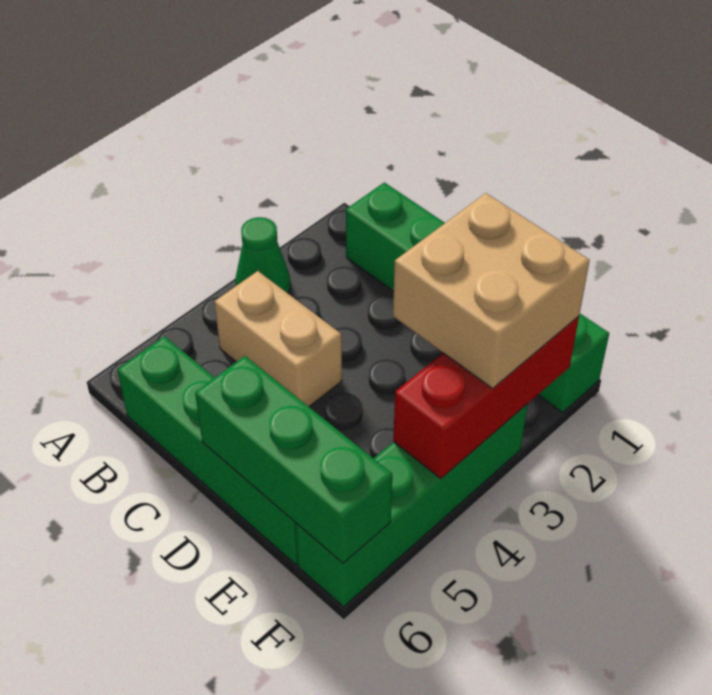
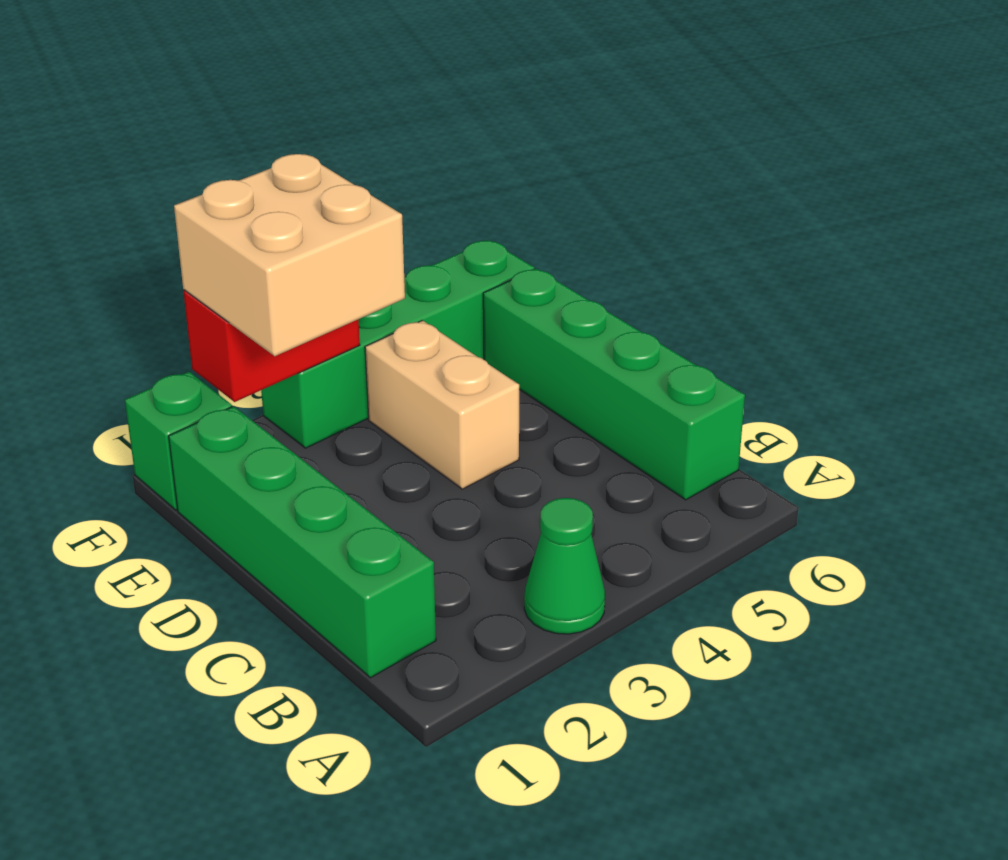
tan brick B4:C4 level 1 -> tan brick D4:E4 level 1
green brick D6:F6 level 2 -> none
red brick F2:F4 level 2 -> red brick F2:F3 level 2

